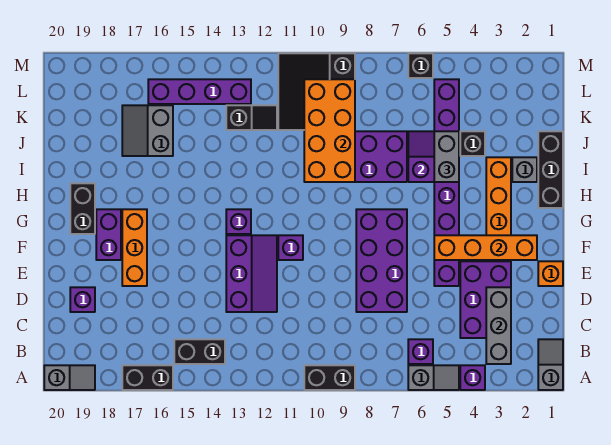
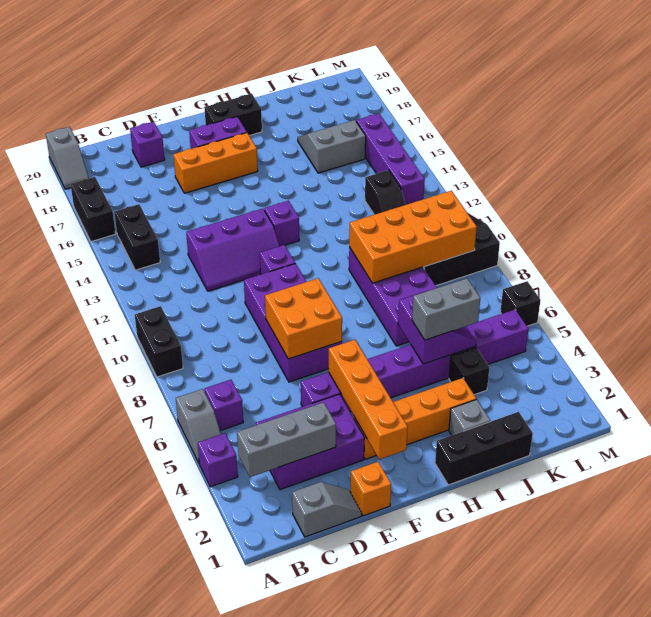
grey slope A1:B1 level 1 top A -> grey slope C1:D1 level 1 top C
purple brick D7:G8 level 1 -> purple brick E7:F10 level 1
none -> orange brick E7:F8 level 2

